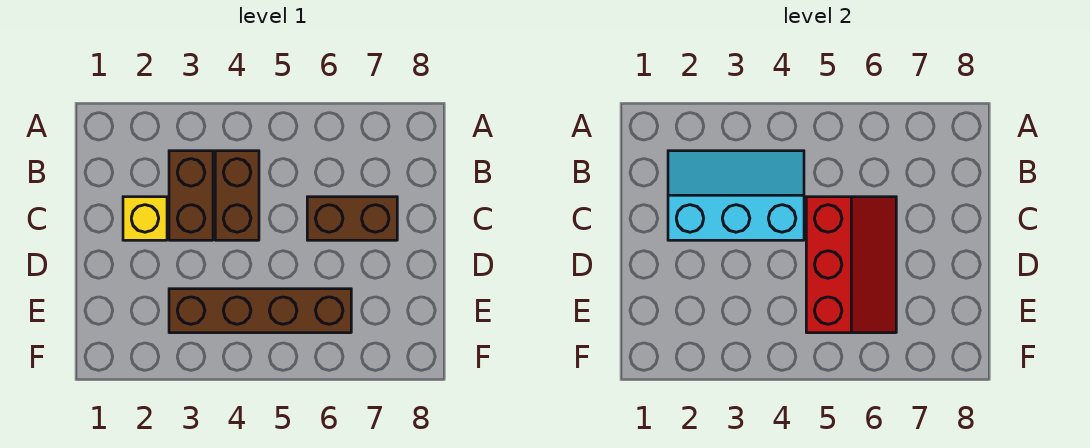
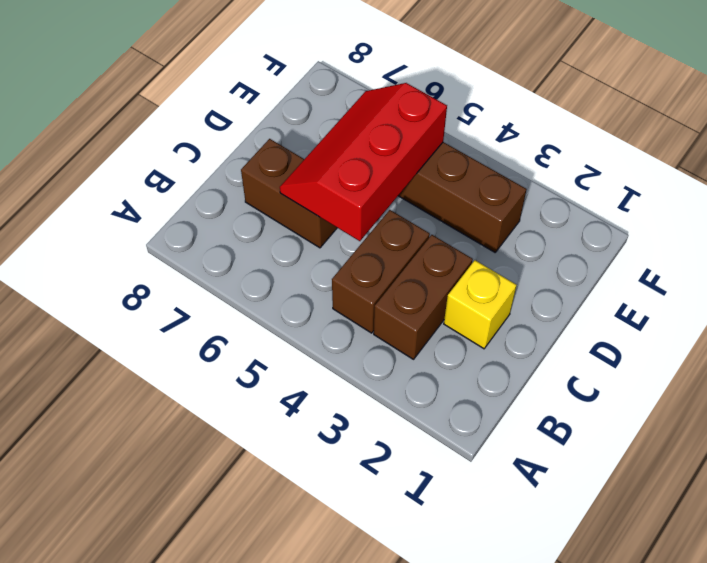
cyan slope B2:C4 level 2 top C -> none

